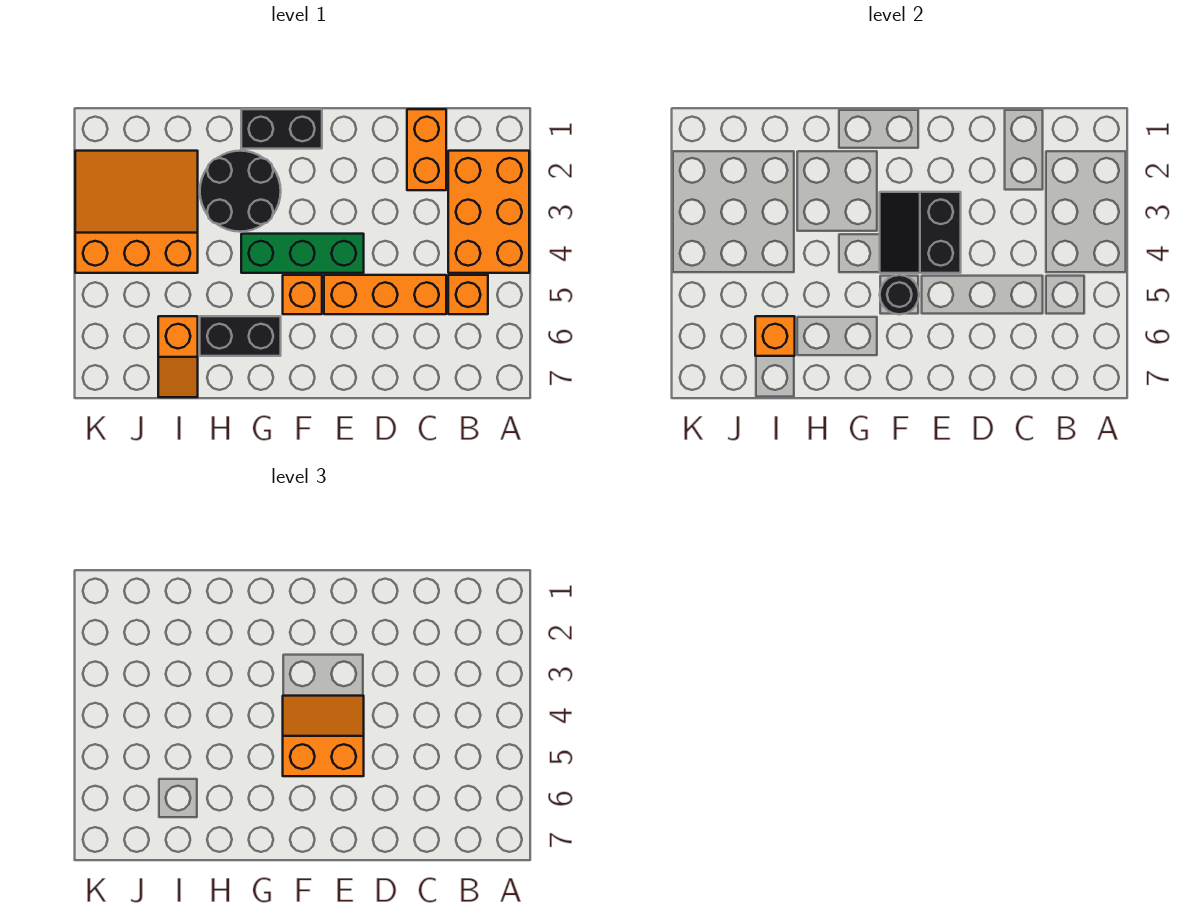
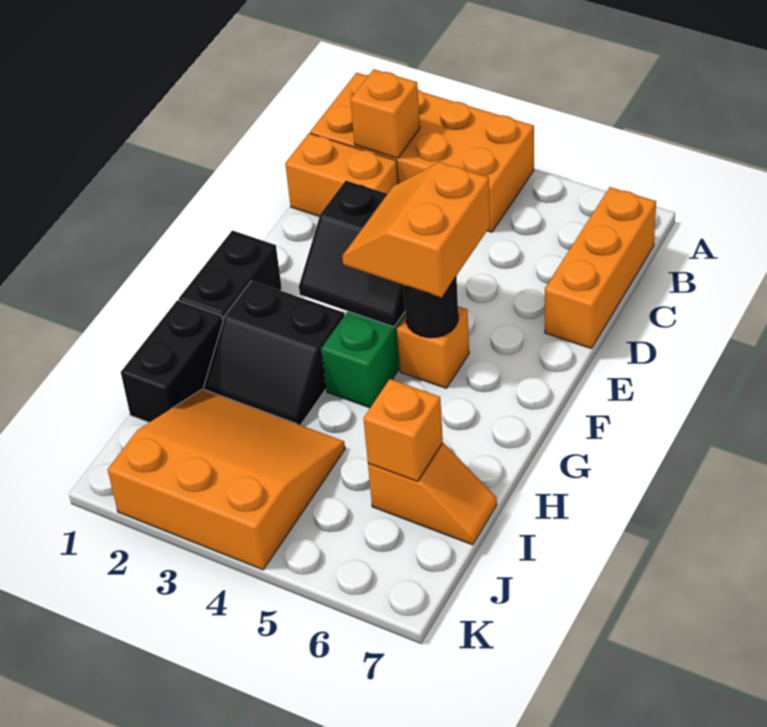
orange brick A2:B4 level 1 -> orange brick A1:B4 level 1
orange brick B5 level 1 -> orange brick B2 level 2
orange brick C5:E5 level 1 -> orange brick B7:D7 level 1
black round brick G2:H3 level 1 -> black slope G2:H3 level 1 top G
black brick G6:H6 level 1 -> black brick H1:I1 level 1
orange slope I2:K4 level 1 top 4 -> orange slope I2:K4 level 1 top K

